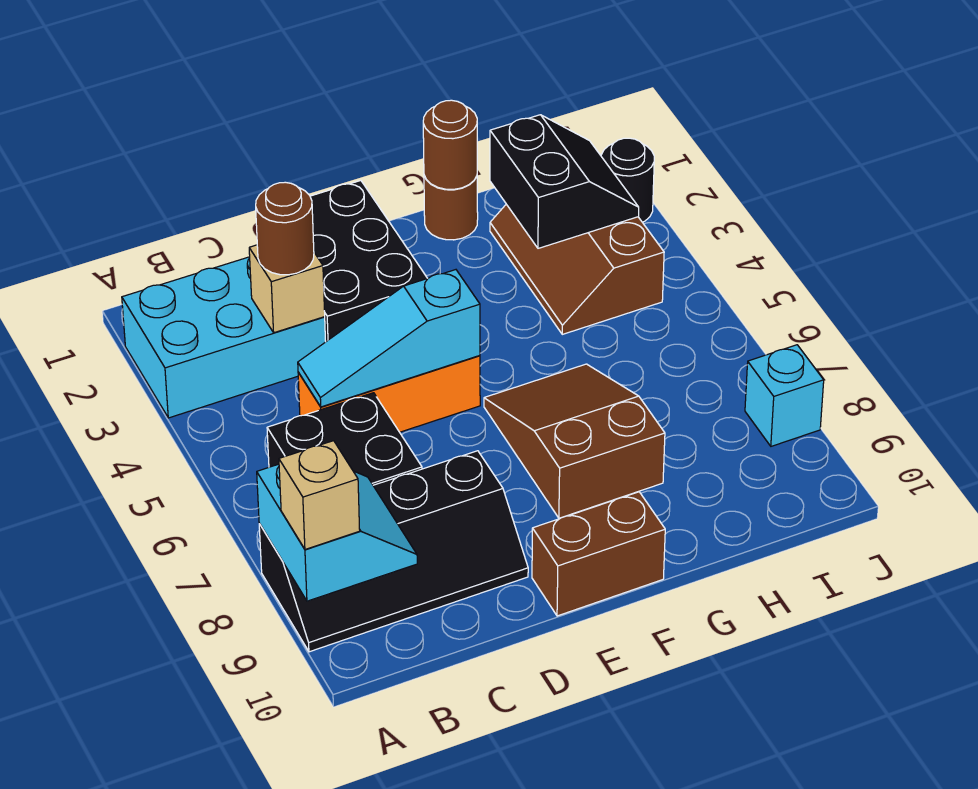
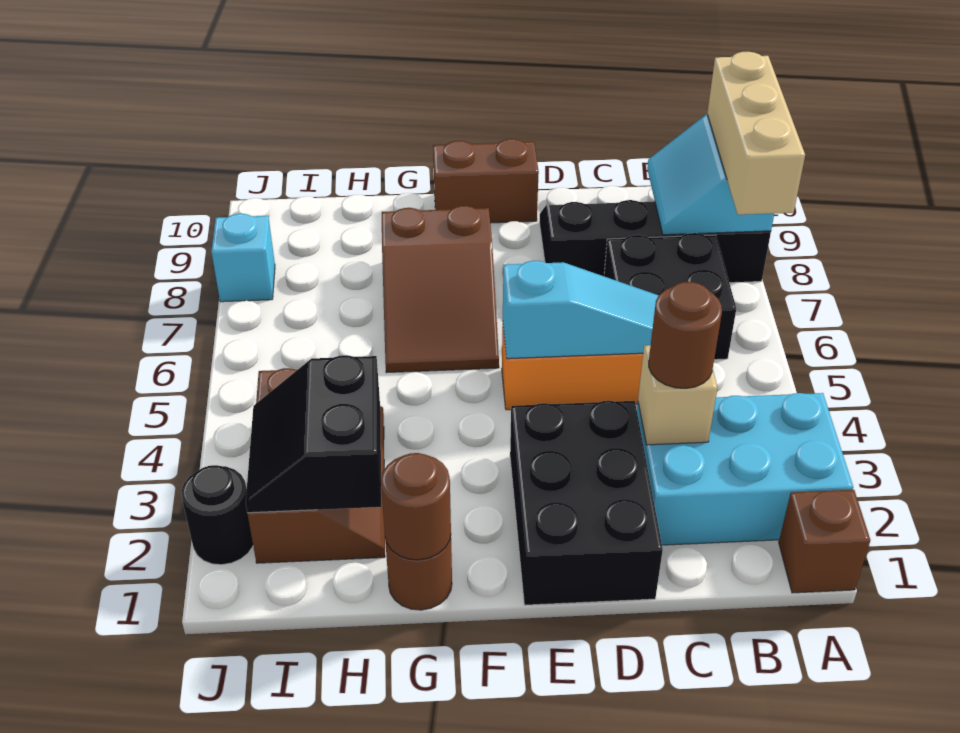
none -> brown brick A1 level 1
tan brick A9 level 3 -> tan brick A7:A9 level 3

